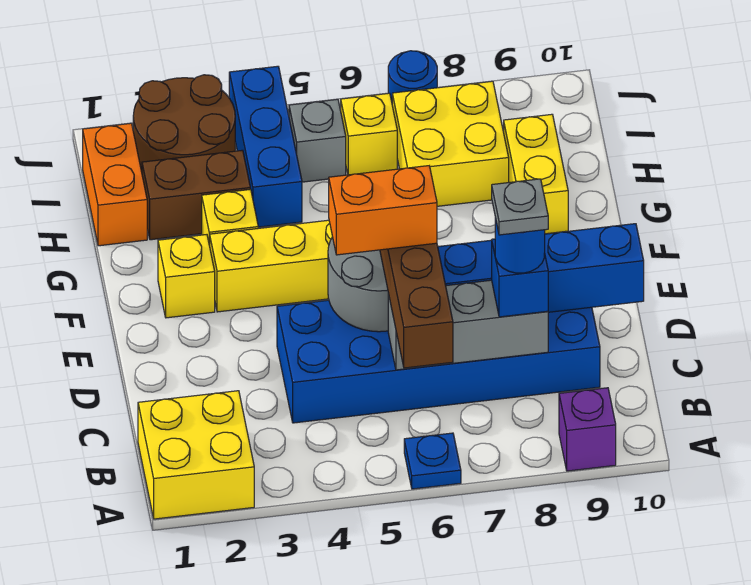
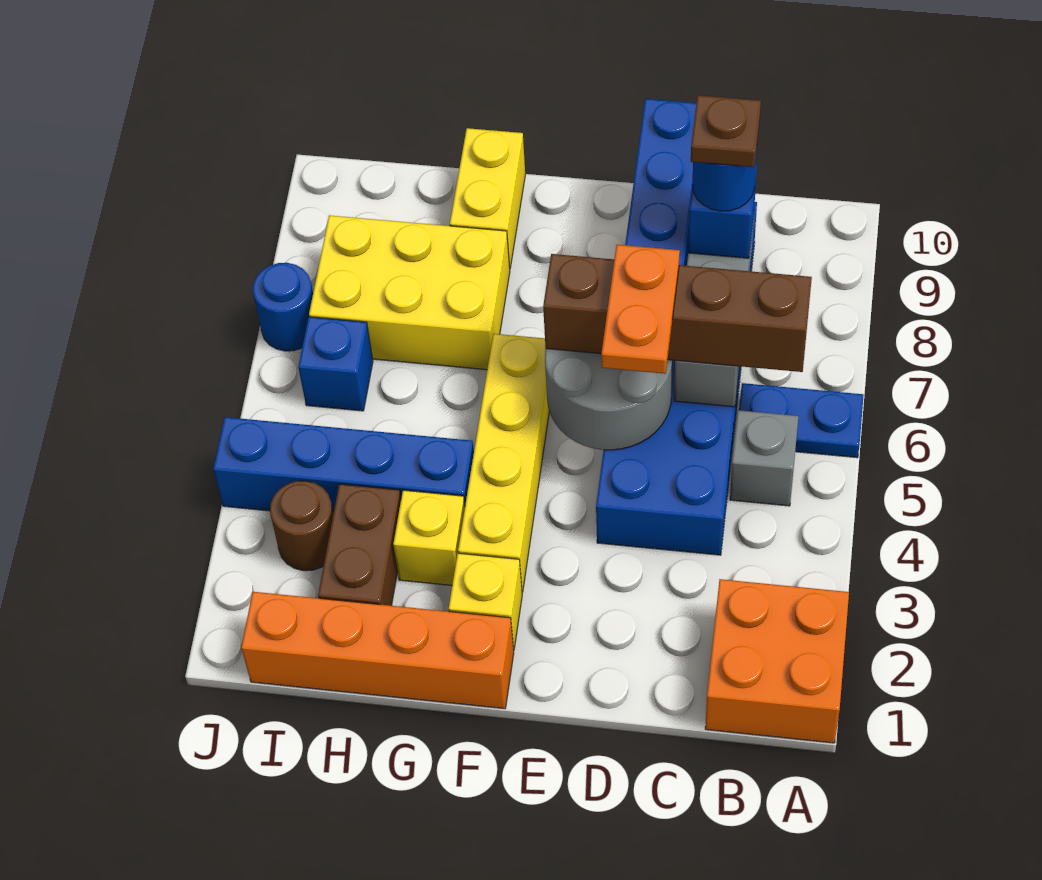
yellow brick A1:B2 level 1 -> orange brick A1:B2 level 1
blue plate A6 level 1 -> blue plate A6:B6 level 1
purple brick A9 level 1 -> none
grey plate C8 level 5 -> brown plate C8 level 5
orange brick D5:D6 level 4 -> orange plate D5:D6 level 4
yellow brick G9:H9 level 1 -> yellow brick G9:G10 level 1
orange brick H1:I1 level 1 -> orange brick F1:I1 level 1
blue brick H4:J4 level 1 -> blue brick G4:J4 level 1
yellow brick H7:I8 level 1 -> yellow brick G7:I8 level 1
brown round brick I2:J3 level 1 -> brown round brick I3 level 1
grey brick I5 level 1 -> grey brick B5 level 1
yellow brick I6 level 1 -> blue brick I6 level 1

